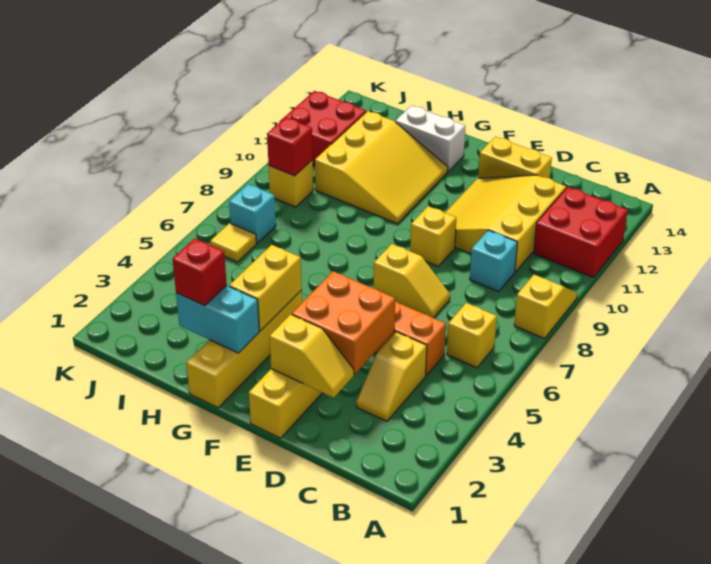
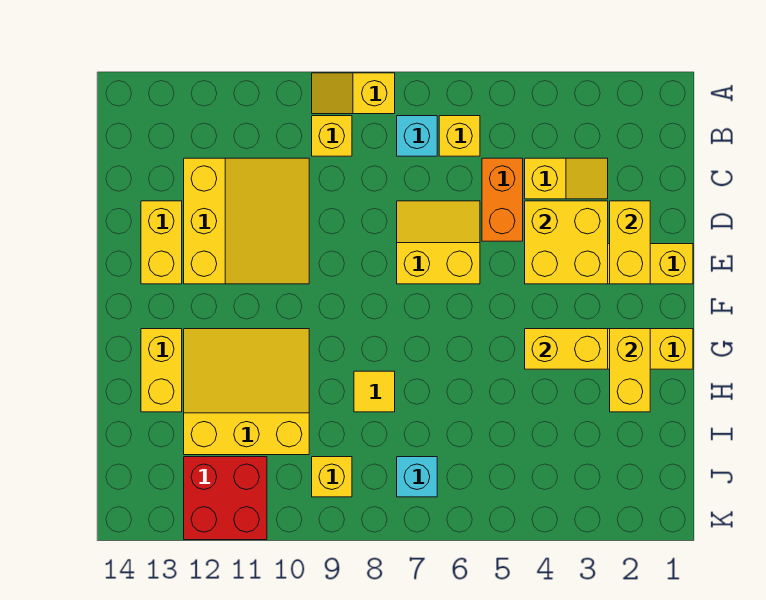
red brick A11:B12 level 1 -> none
cyan brick C9 level 1 -> cyan brick B7 level 1
yellow slope C10:E12 level 1 top C -> yellow slope C10:E12 level 1 top 12
yellow slope D2:E2 level 2 top E -> yellow brick D2:E2 level 2
orange brick D3:E4 level 2 -> yellow brick D3:E4 level 2
yellow slope D7:E7 level 1 top E -> yellow slope D6:E7 level 1 top E
yellow brick E9 level 1 -> yellow brick B9 level 1
cyan brick G2:H2 level 2 -> yellow brick G2:H2 level 2
white brick G13:H13 level 1 -> yellow brick G13:H13 level 1
red brick H2 level 3 -> none
yellow tile J6 level 1 -> yellow tile H8 level 1
red brick J9 level 2 -> none

